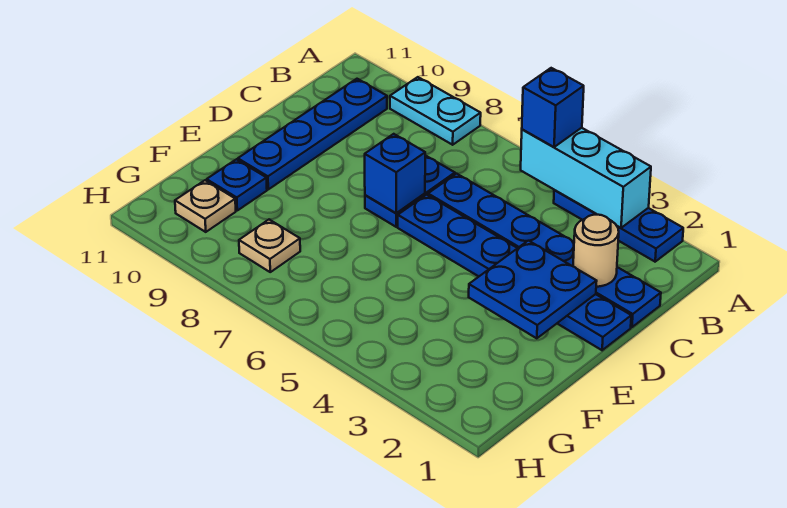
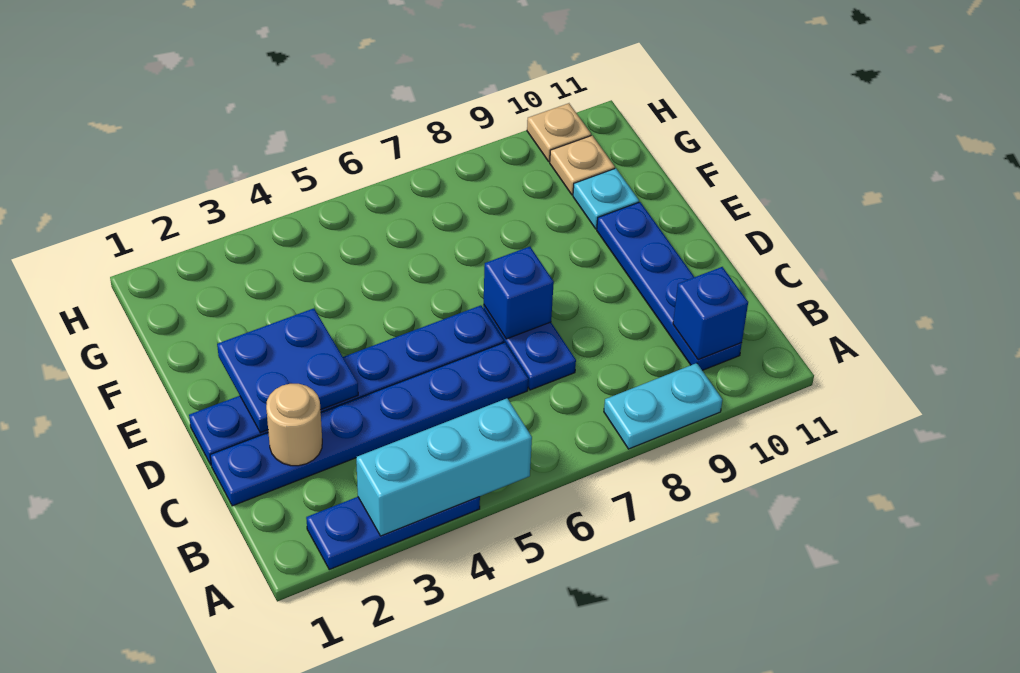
blue brick A5 level 3 -> blue brick B10 level 2
blue plate F10 level 1 -> cyan plate F10 level 1
tan plate G8 level 1 -> tan plate H10 level 1

